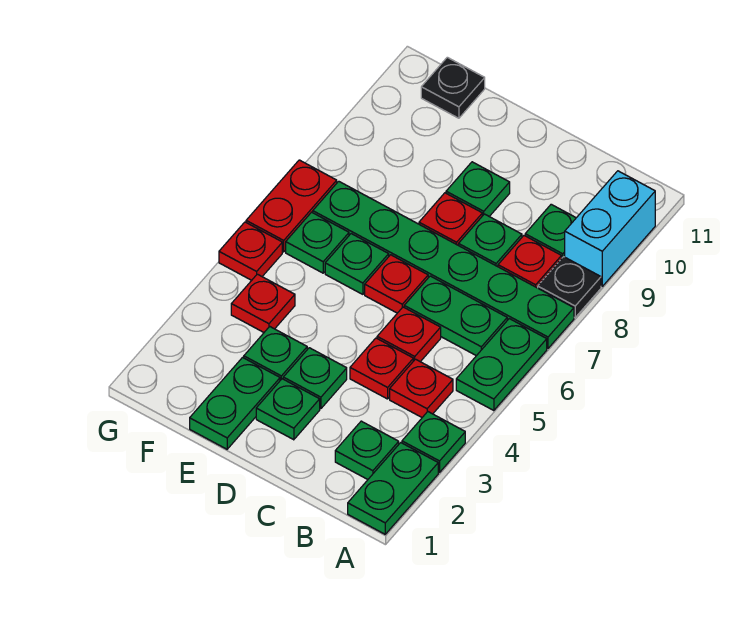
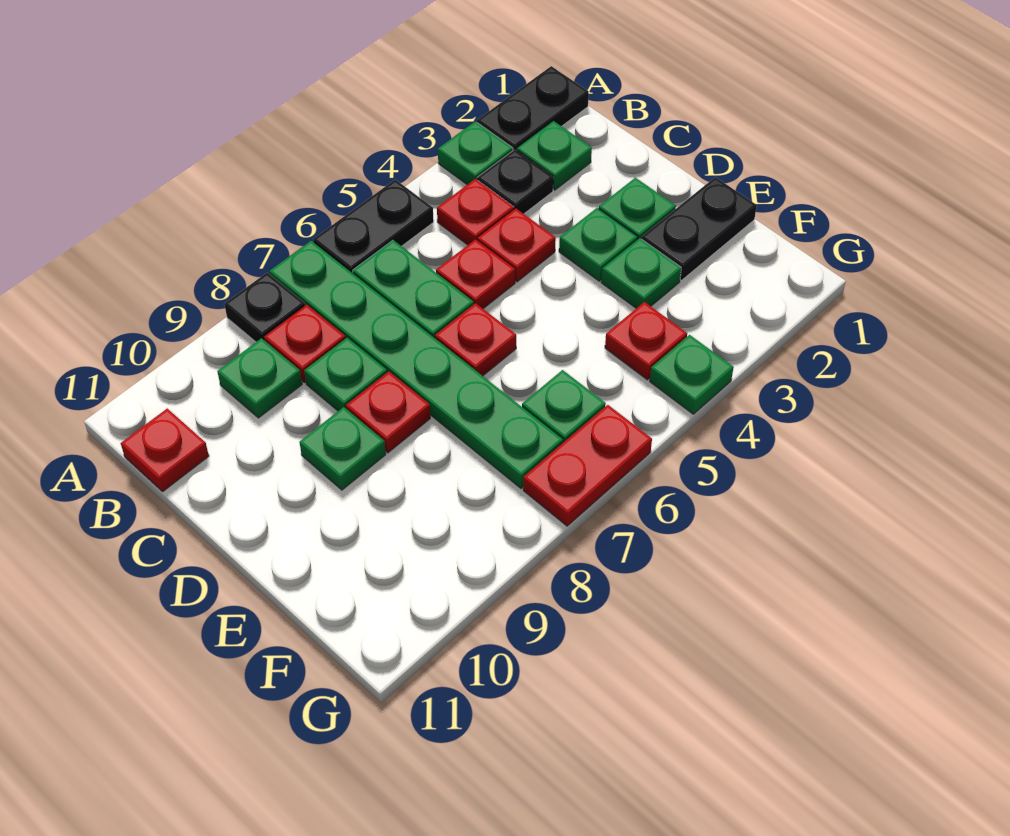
green plate A1:A2 level 1 -> black plate A1:A2 level 1
green plate A5:A6 level 1 -> black plate A5:A6 level 1
cyan brick A9:A10 level 1 -> none
green plate E1:E2 level 1 -> black plate E1:E2 level 1
green plate E6 level 1 -> green plate G4 level 1
black plate F11 level 1 -> black plate B3 level 1
red plate G5 level 1 -> red plate B11 level 1

